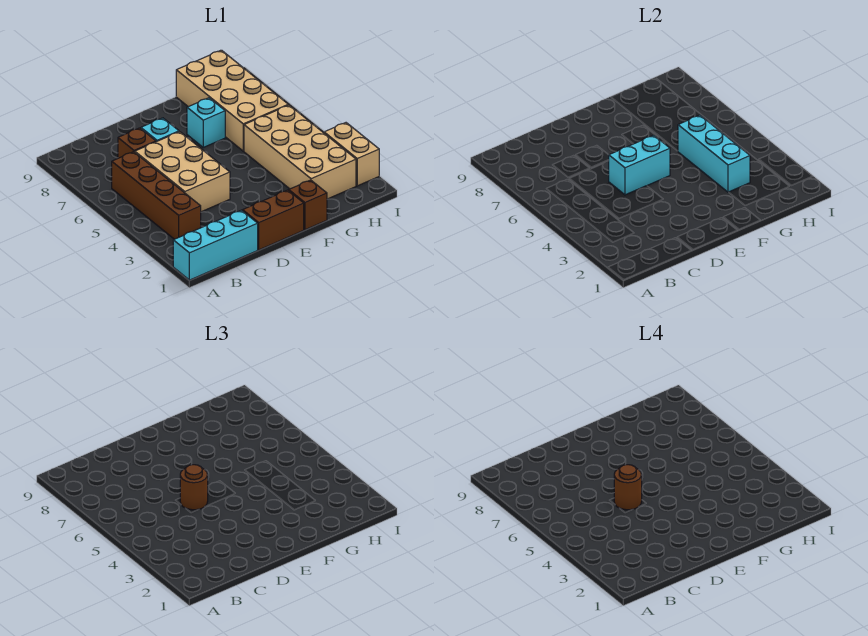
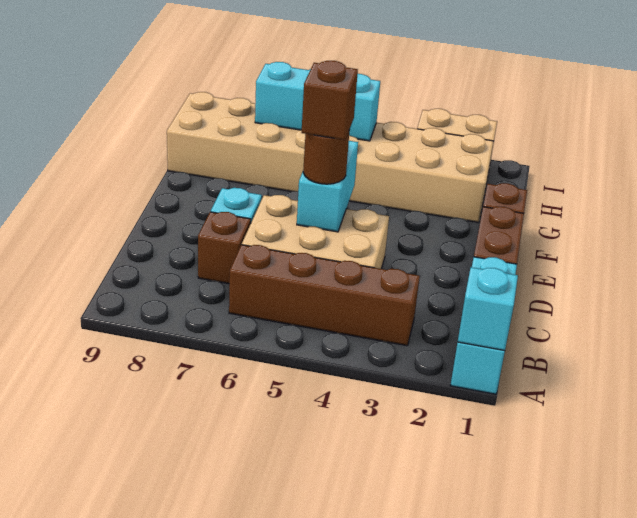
brown round brick D5 level 4 -> brown brick D5 level 4
cyan brick F7 level 1 -> cyan brick A1 level 2
cyan brick G3:G5 level 2 -> cyan brick H5:H7 level 2

